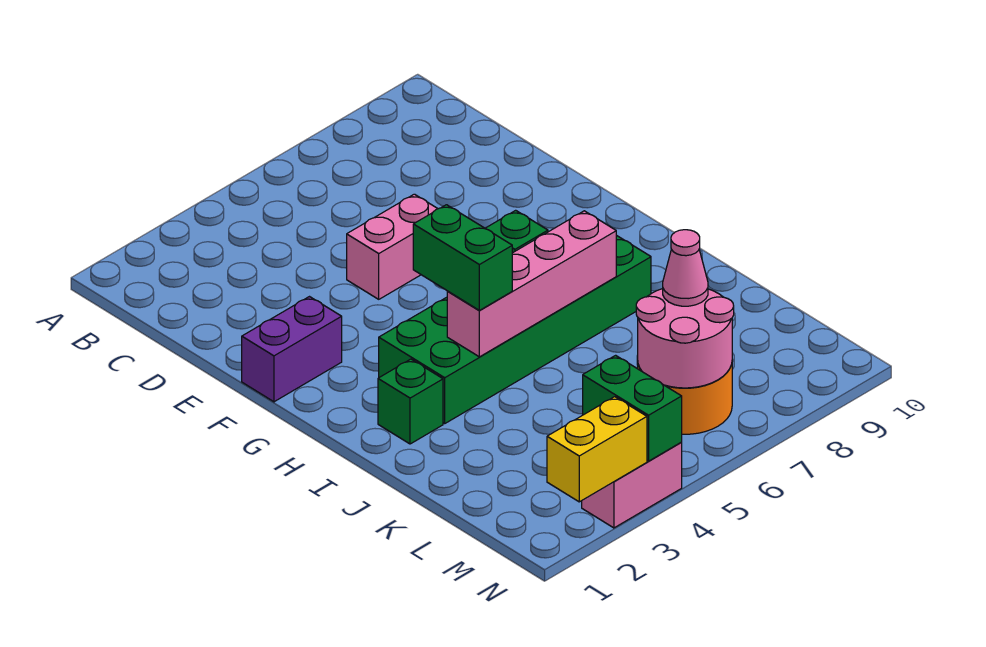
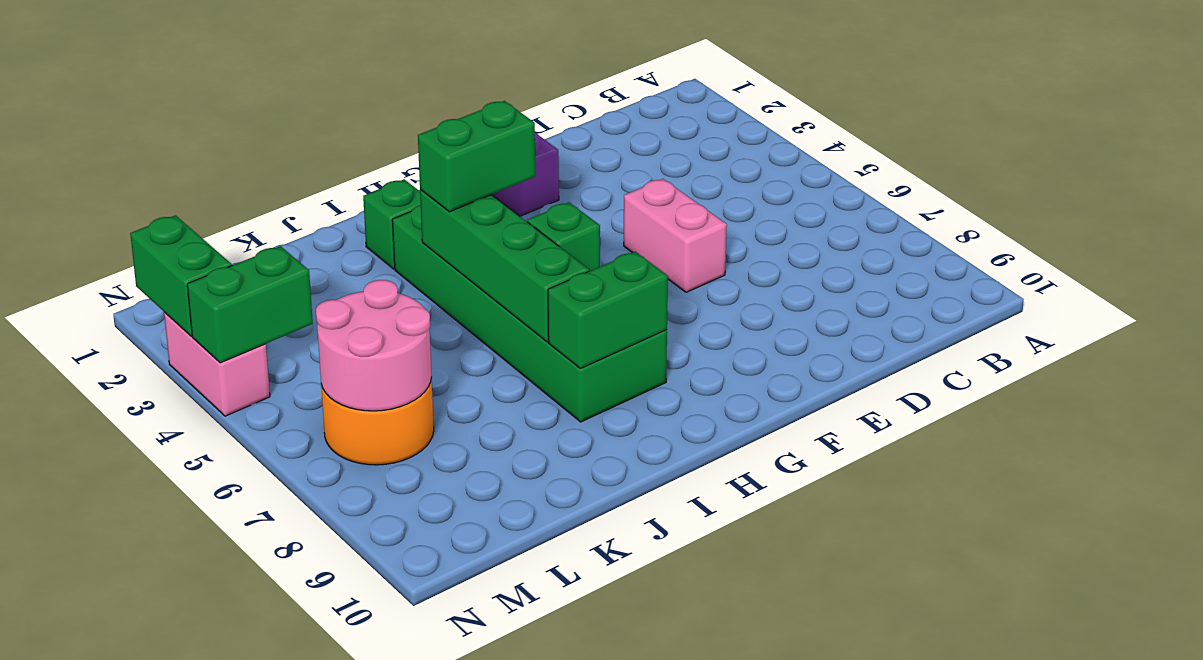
none -> green brick H8:I8 level 2
pink brick I4:I7 level 2 -> green brick I4:I7 level 2
pink cone L7 level 3 -> none
yellow brick N2:N3 level 2 -> green brick N2:N3 level 2

